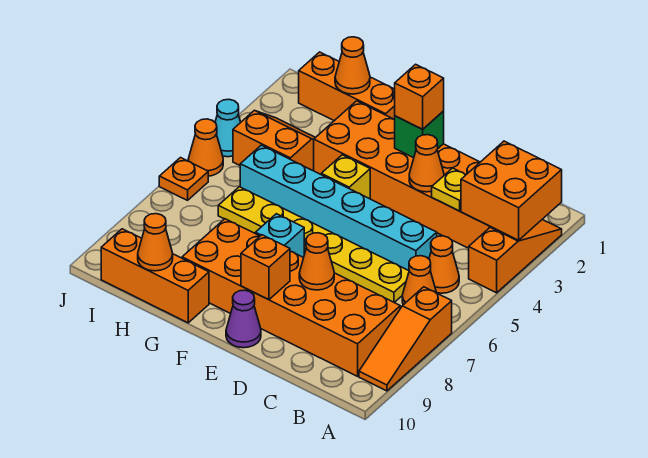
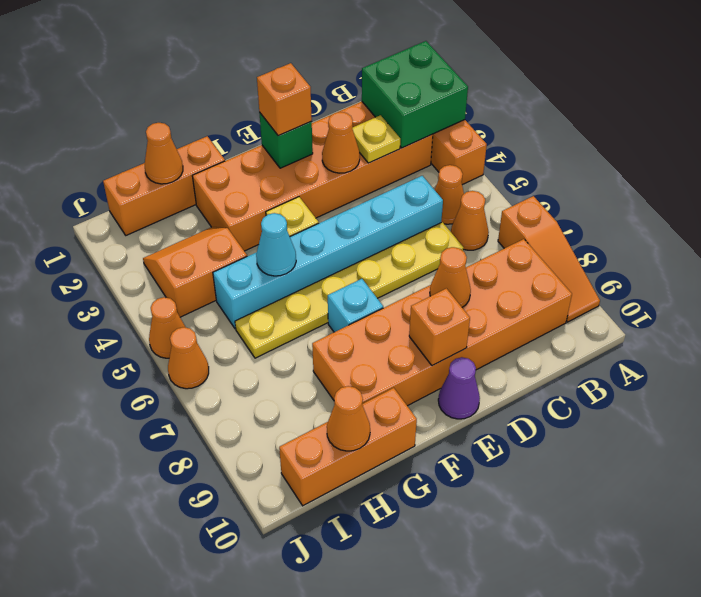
orange brick A2:B3 level 2 -> green brick A2:B3 level 2
cyan cone J4 level 1 -> cyan cone G5 level 2
orange plate J6 level 1 -> orange cone J6 level 1

